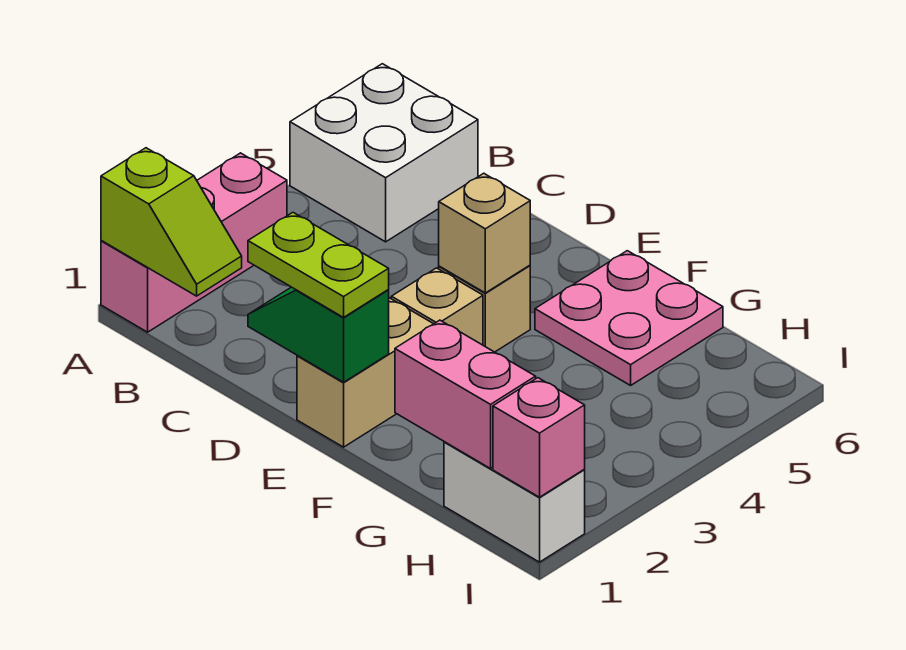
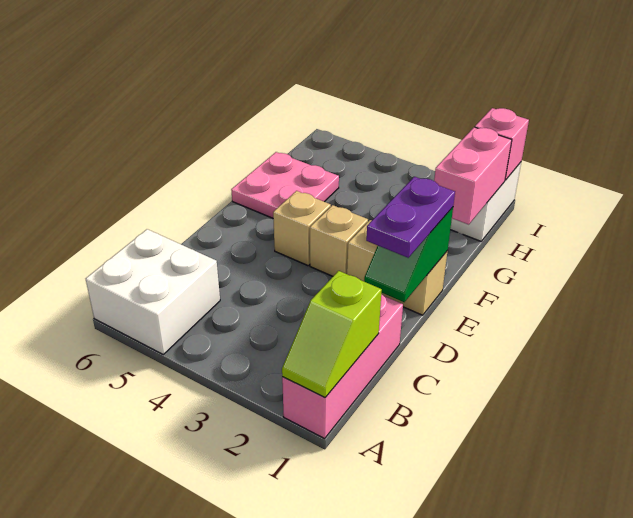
pink brick A1:A3 level 1 -> pink brick A1:C1 level 1
lime slope A1:B1 level 2 top A -> lime slope A1:B1 level 2 top B
lime plate D1:E1 level 3 -> purple plate D1:E1 level 3
tan brick E4 level 2 -> none

